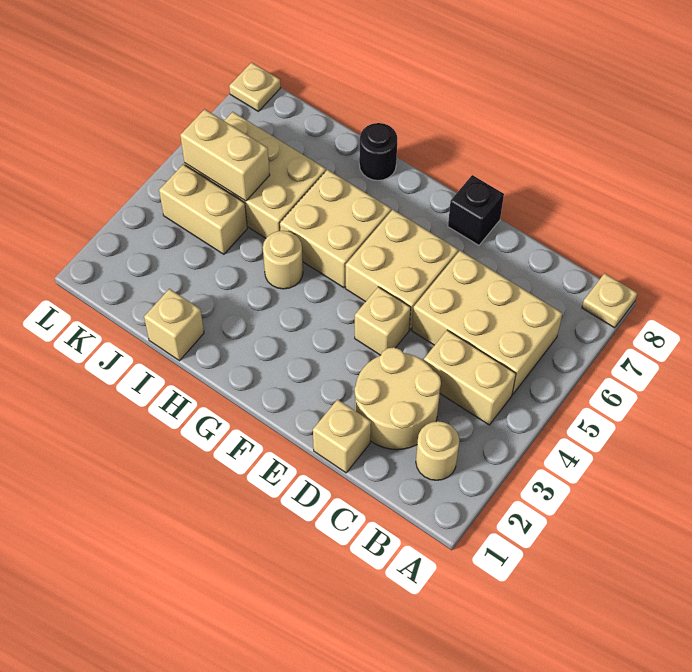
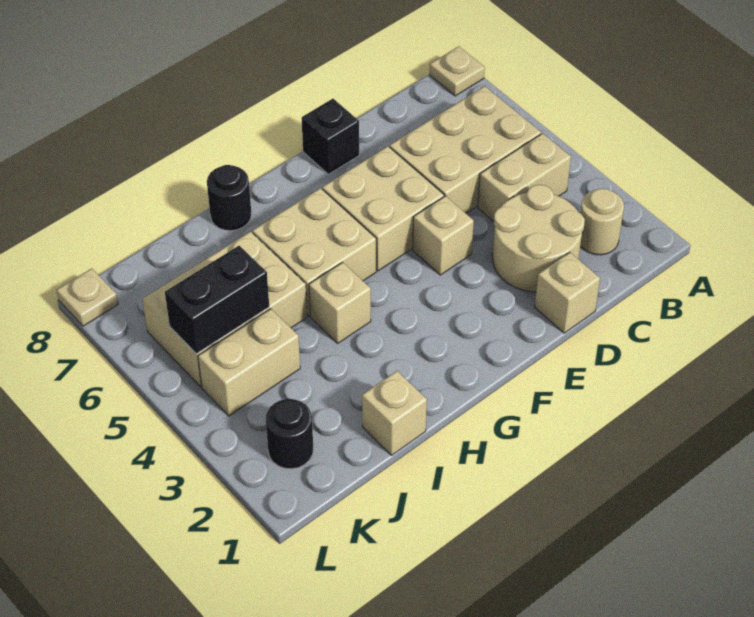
tan round brick H4 level 1 -> tan brick H4 level 1
tan brick J5:K5 level 2 -> black brick J5:K5 level 2
none -> black round brick K2 level 1

